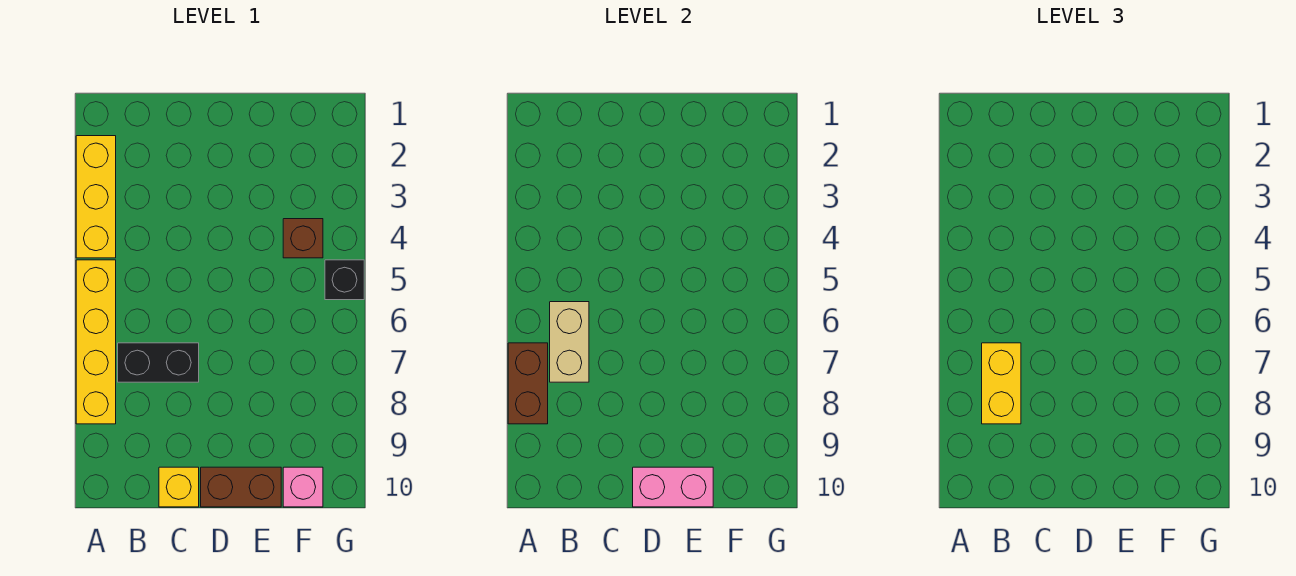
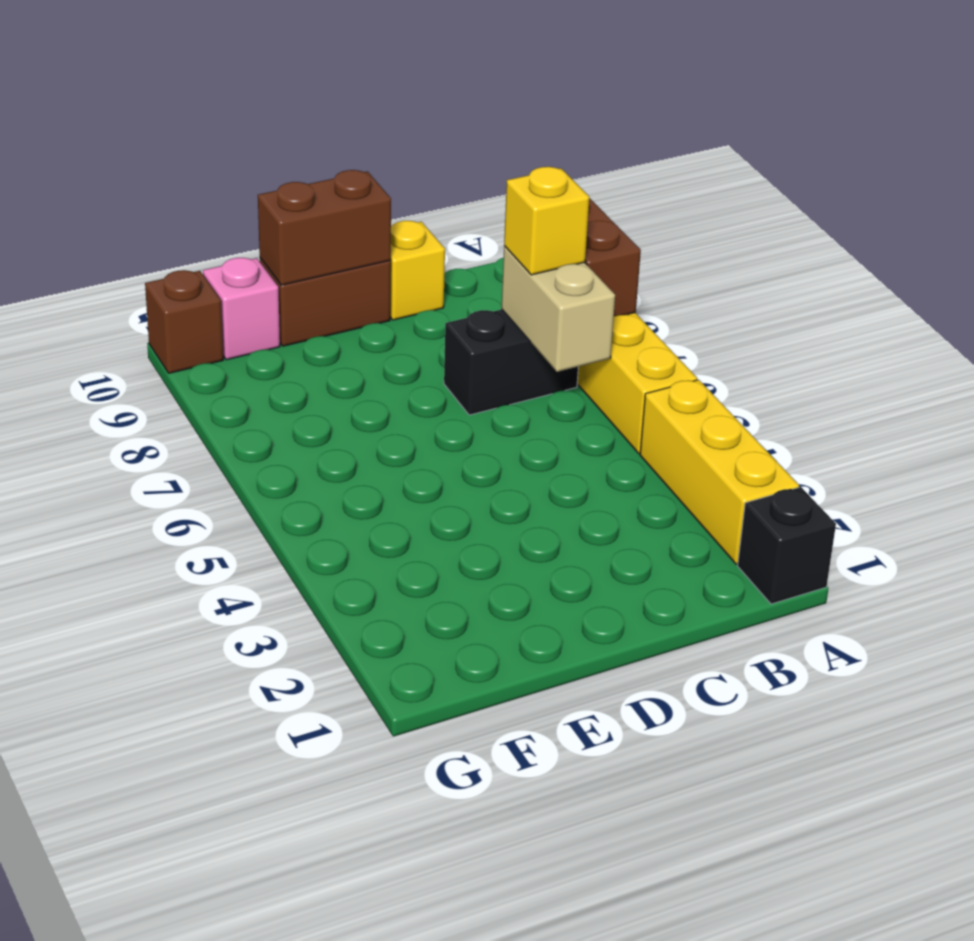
yellow brick B7:B8 level 3 -> yellow brick B7 level 3
pink brick D10:E10 level 2 -> brown brick D10:E10 level 2
brown brick F4 level 1 -> brown brick G10 level 1
black brick G5 level 1 -> black brick A1 level 1

